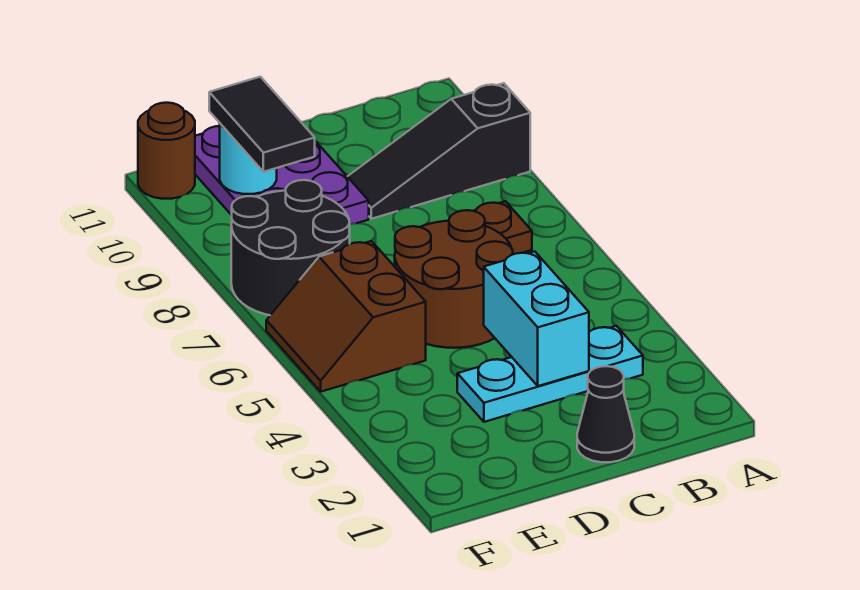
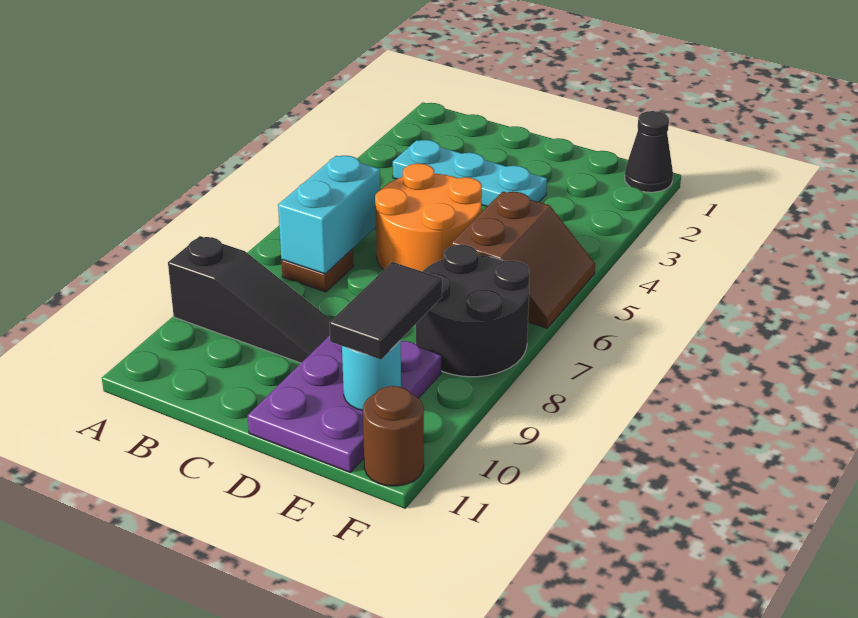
black cone C1 level 1 -> black cone F1 level 1
cyan brick C3:C4 level 2 -> cyan brick B6:B7 level 2
brown round brick C5:D6 level 1 -> orange round brick C5:D6 level 1

